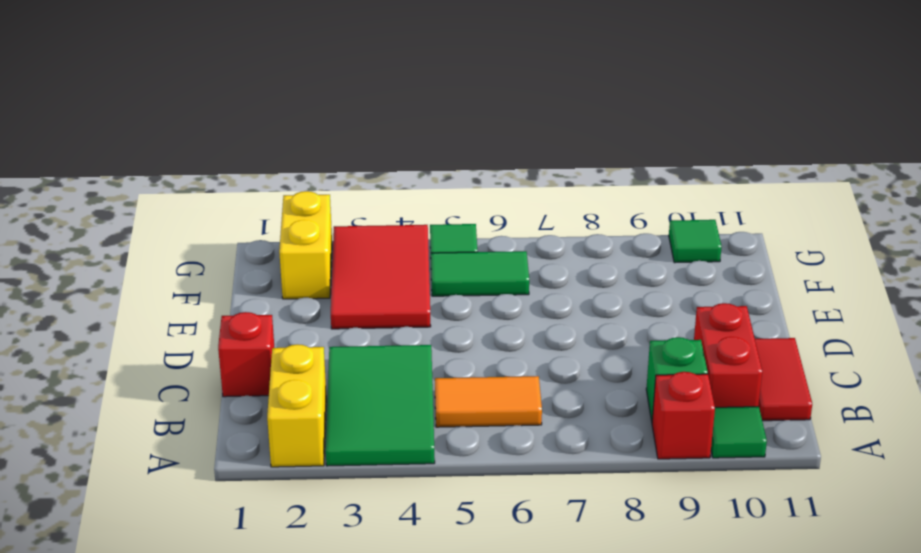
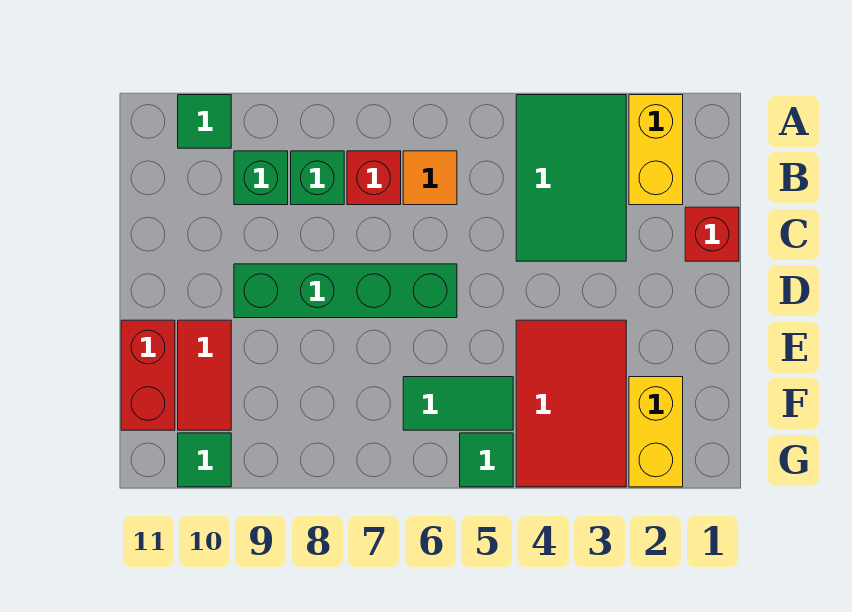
red brick A9 level 1 -> red brick B7 level 1
orange tile B5:B6 level 1 -> orange tile B6 level 1
none -> green brick B8 level 1
red brick B10:C10 level 1 -> red brick E11:F11 level 1
red tile B11:C11 level 1 -> red tile E10:F10 level 1
none -> green brick D6:D9 level 1

